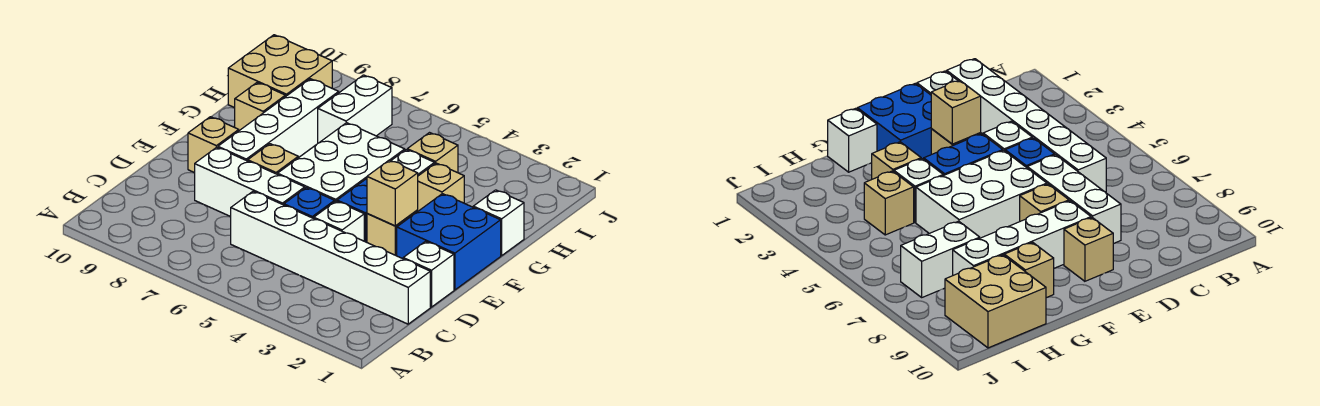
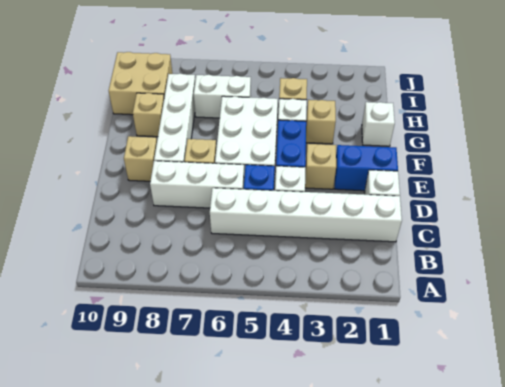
blue brick E1:F2 level 1 -> blue brick E1:E2 level 1
tan brick E3 level 2 -> none
white brick H7:I7 level 1 -> white brick H6:H7 level 1

